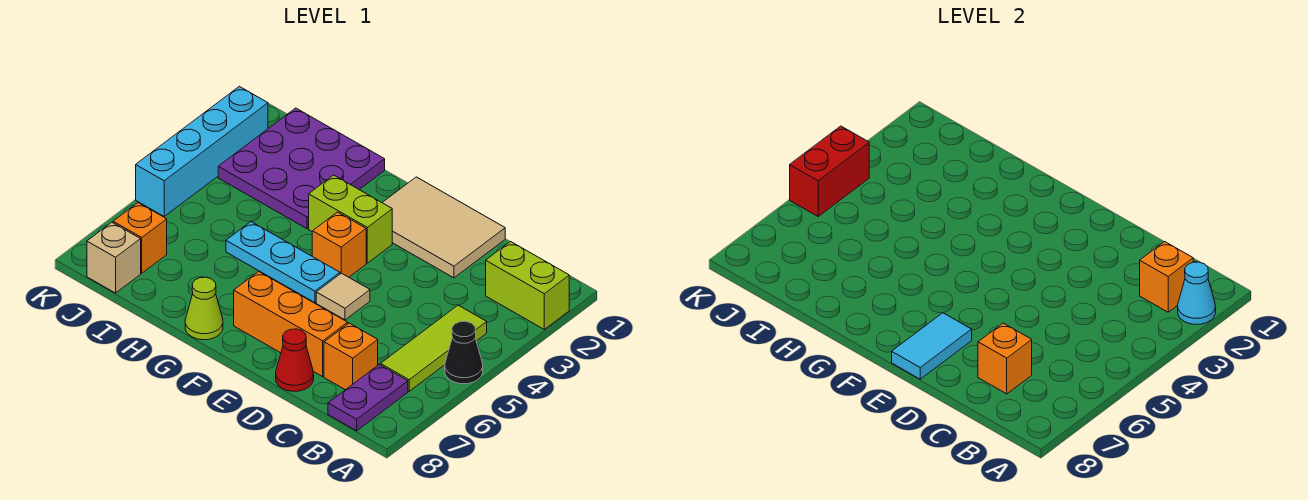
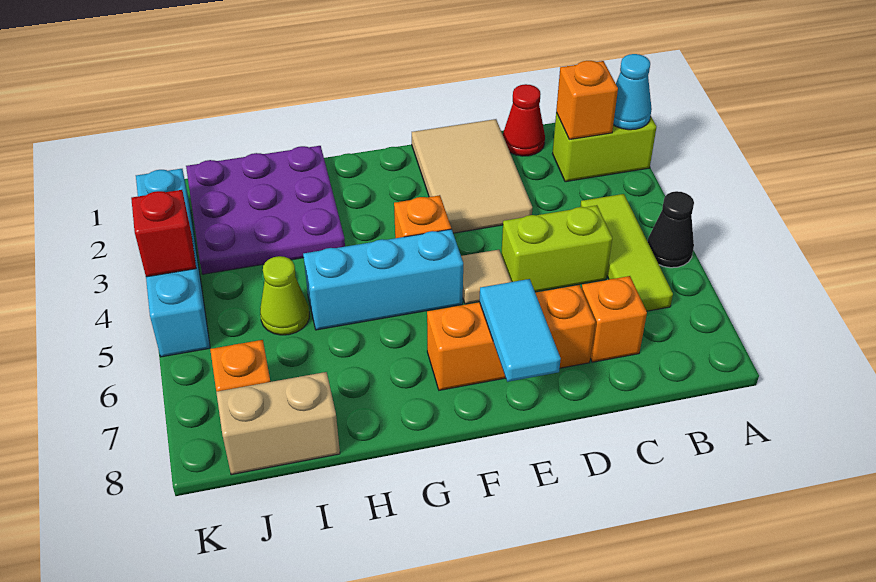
purple plate B7:B8 level 1 -> none
orange brick C7 level 2 -> none
tan tile D1:F2 level 1 -> tan tile D1:E3 level 1
red cone D8 level 1 -> red cone C1 level 1
lime brick F3:G3 level 1 -> lime brick C5:D5 level 1
cyan plate F5:H5 level 1 -> cyan brick F5:H5 level 1
lime cone G8 level 1 -> lime cone I5 level 1
tan brick J8 level 1 -> tan brick I8:J8 level 1
red brick K4:K5 level 2 -> red brick K4 level 2

